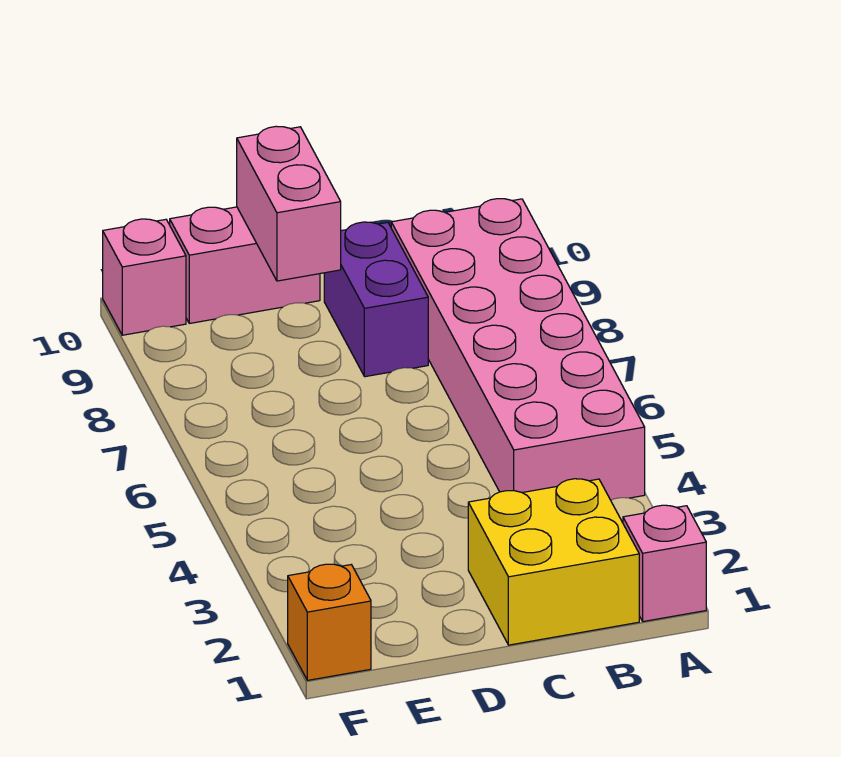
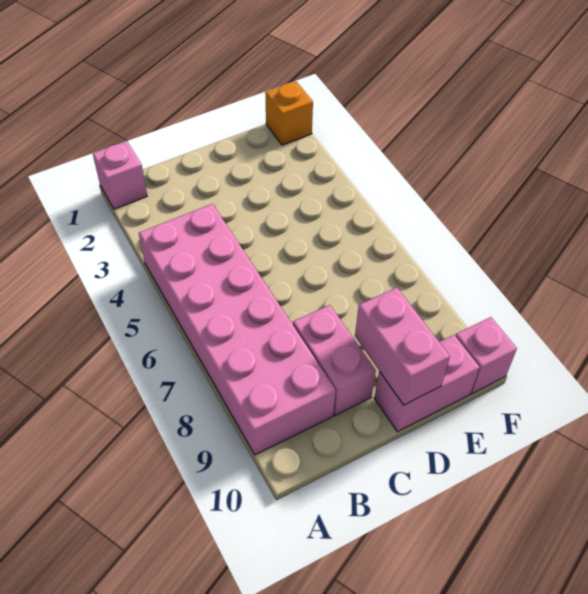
yellow brick B1:C2 level 1 -> none
purple brick C8:C9 level 1 -> pink brick C8:C9 level 1

